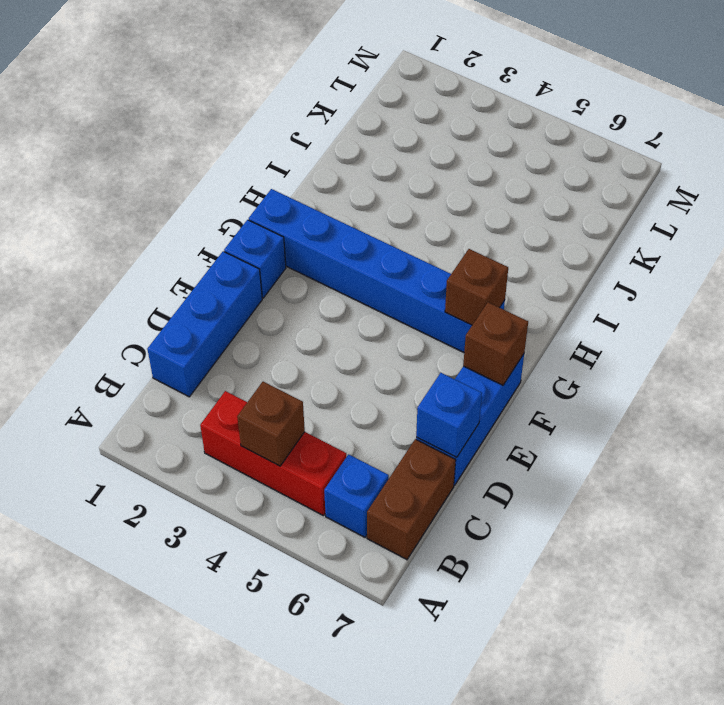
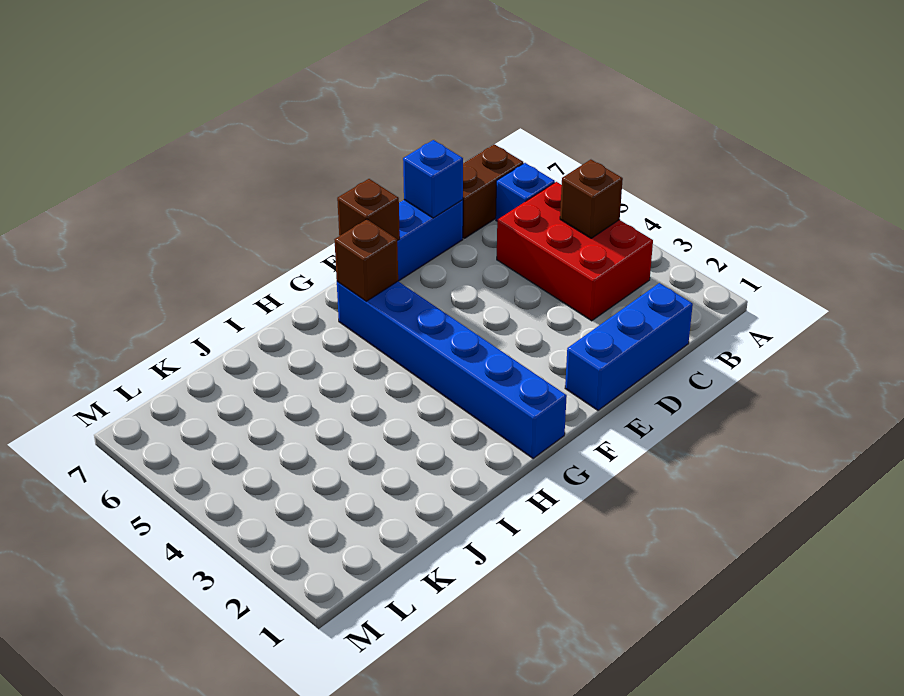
red brick B3:B5 level 1 -> red brick B3:C5 level 1
blue brick F1 level 1 -> none

